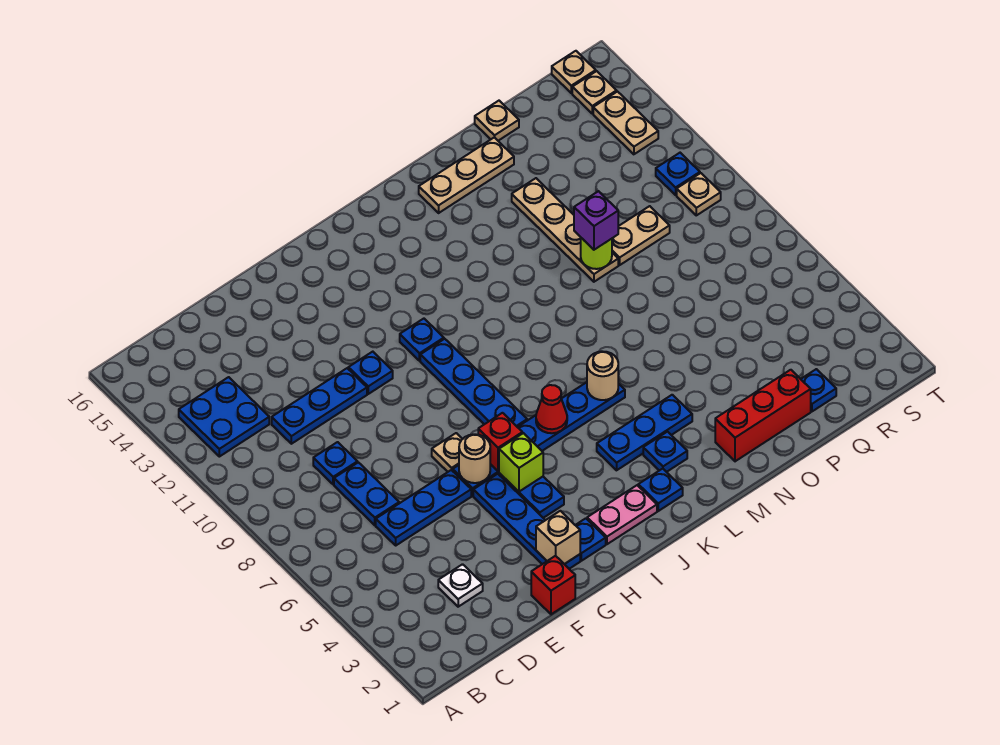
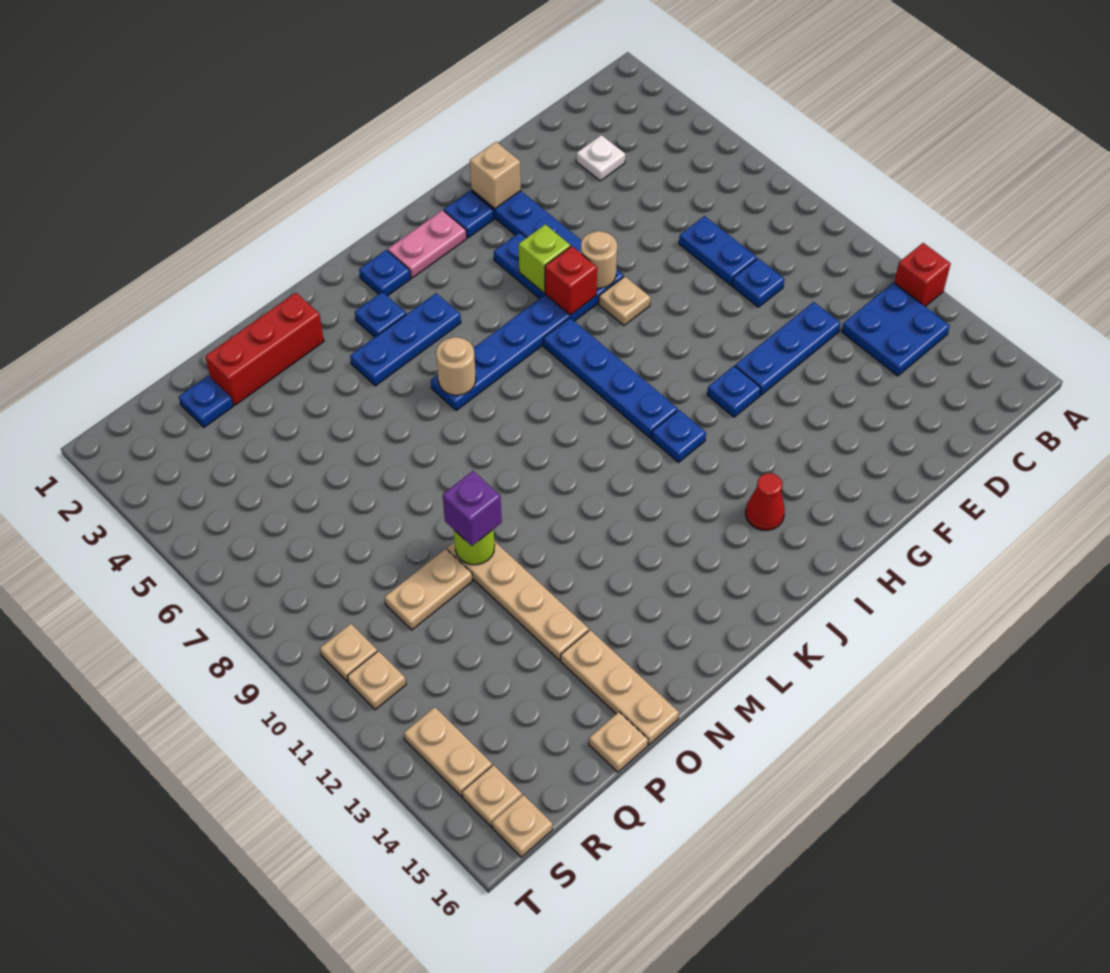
blue plate D6:F6 level 1 -> none
red brick F1 level 1 -> red brick A12 level 1
red cone J6 level 2 -> red cone I14 level 1
tan plate M15:O15 level 1 -> tan plate O14:O16 level 1
blue plate S11 level 1 -> tan plate S11 level 1

